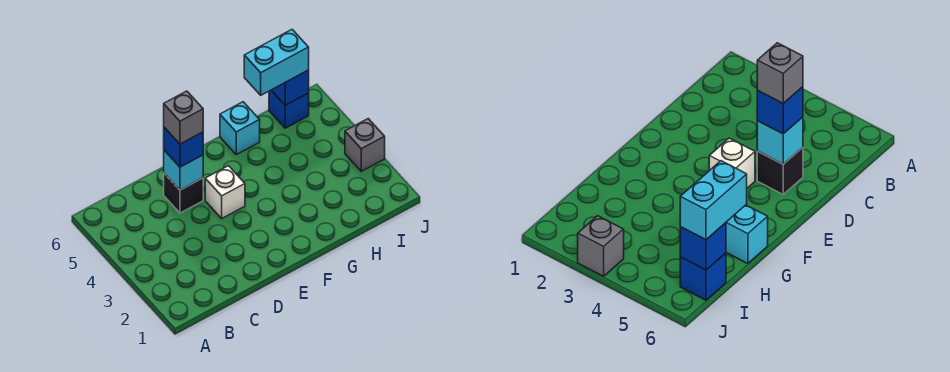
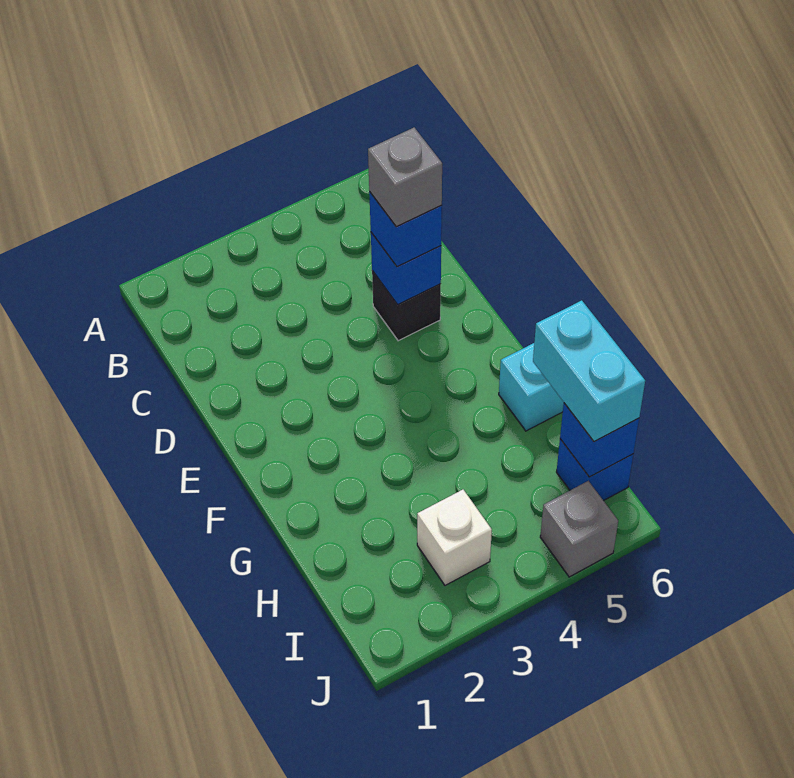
cyan brick D5 level 2 -> blue brick D5 level 2
white brick E4 level 1 -> white brick I3 level 1
grey brick J3 level 1 -> grey brick J5 level 1

